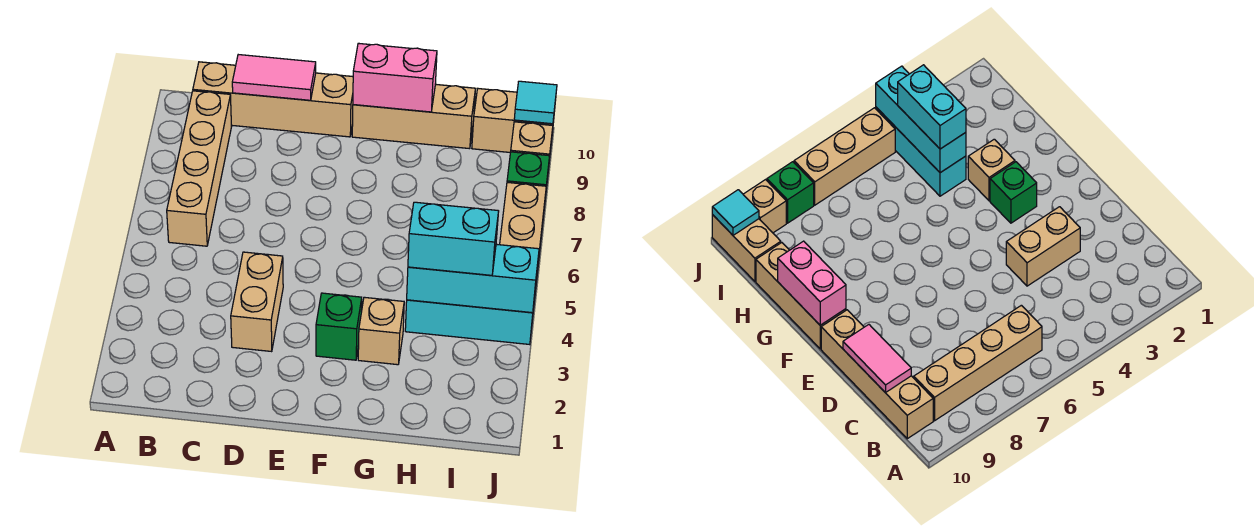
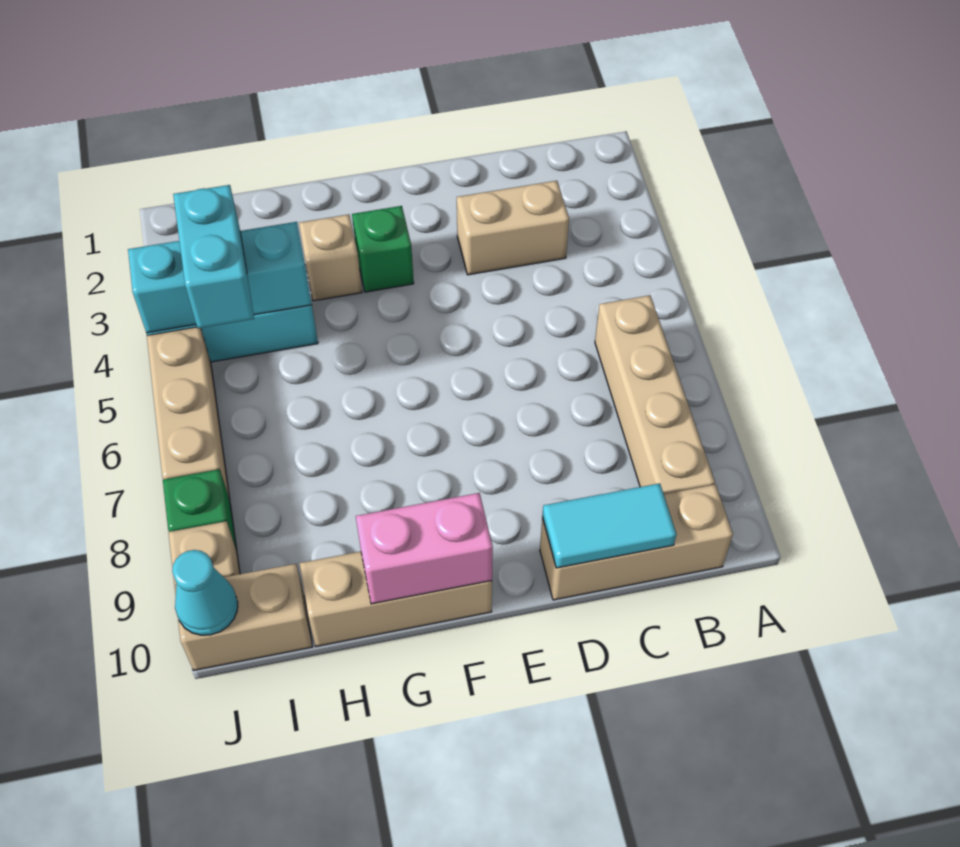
tan brick B10:E10 level 1 -> tan brick B10:D10 level 1
pink tile C10:D10 level 2 -> cyan tile C10:D10 level 2
tan brick D3:D4 level 1 -> tan brick C3:D3 level 1
cyan brick H4:I4 level 3 -> cyan brick I4:I5 level 3
cyan tile J10 level 2 -> cyan cone J10 level 2

